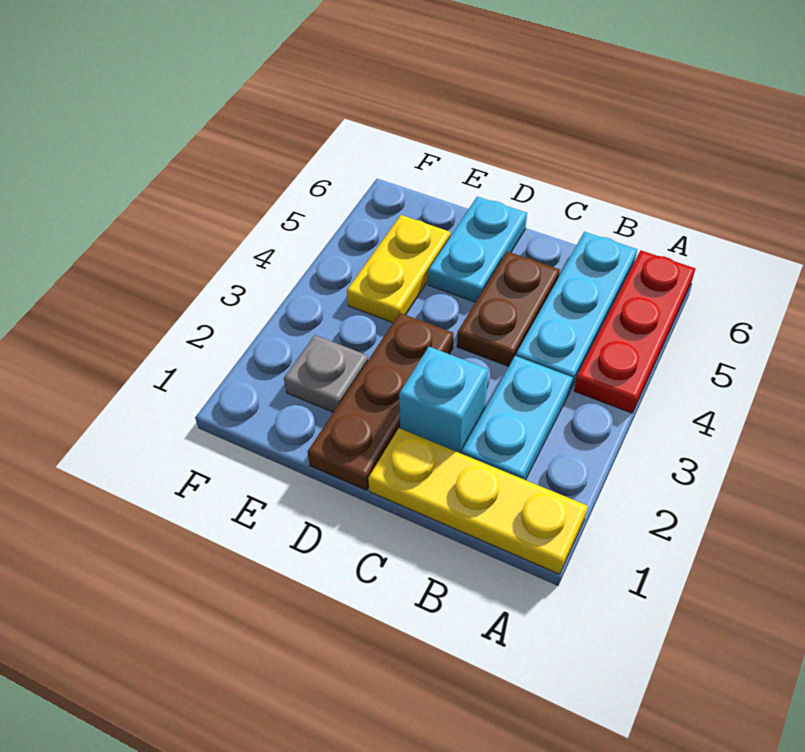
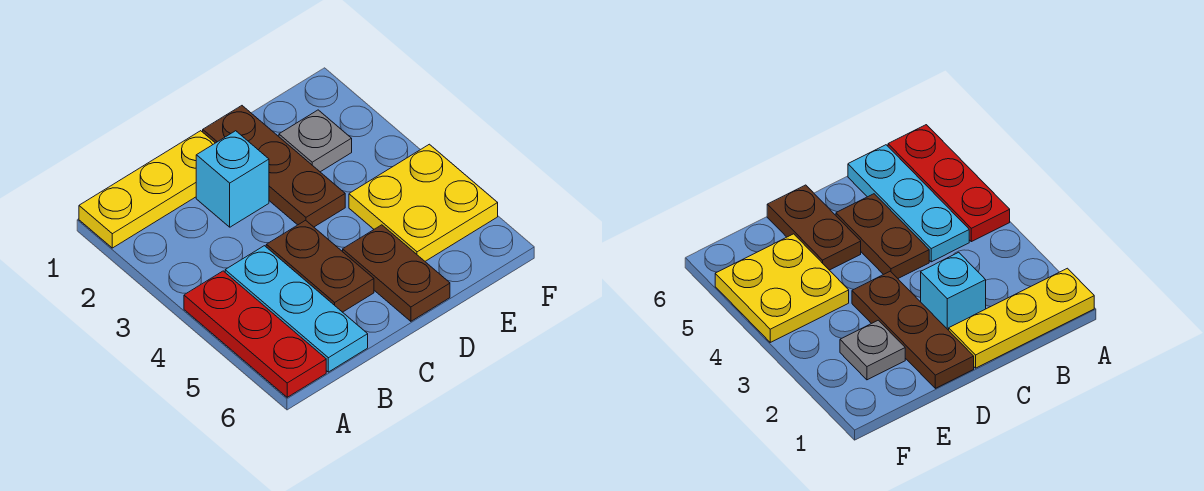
cyan plate B2:B3 level 1 -> none
cyan plate D5:D6 level 1 -> brown plate D5:D6 level 1
yellow plate E4:E5 level 1 -> yellow plate E4:F5 level 1

